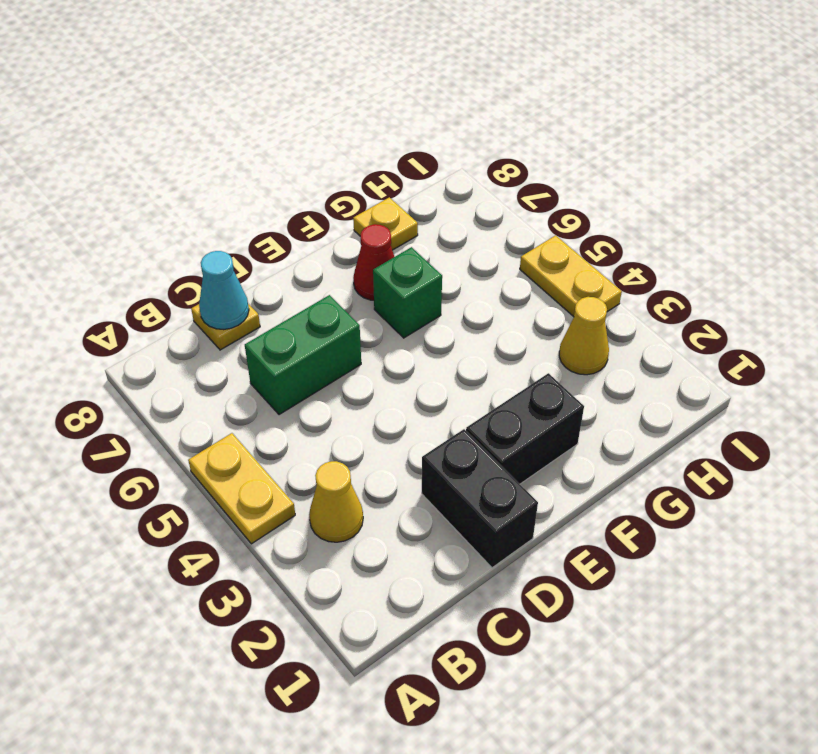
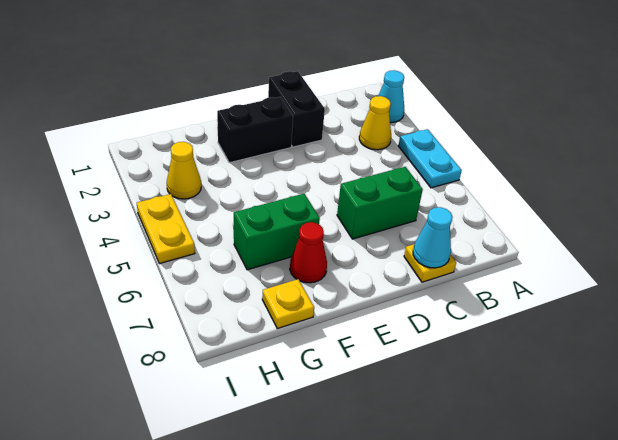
none -> cyan cone A2 level 1
yellow plate A4:A5 level 1 -> cyan plate A4:A5 level 1
green brick F6 level 1 -> green brick F6:G6 level 1

